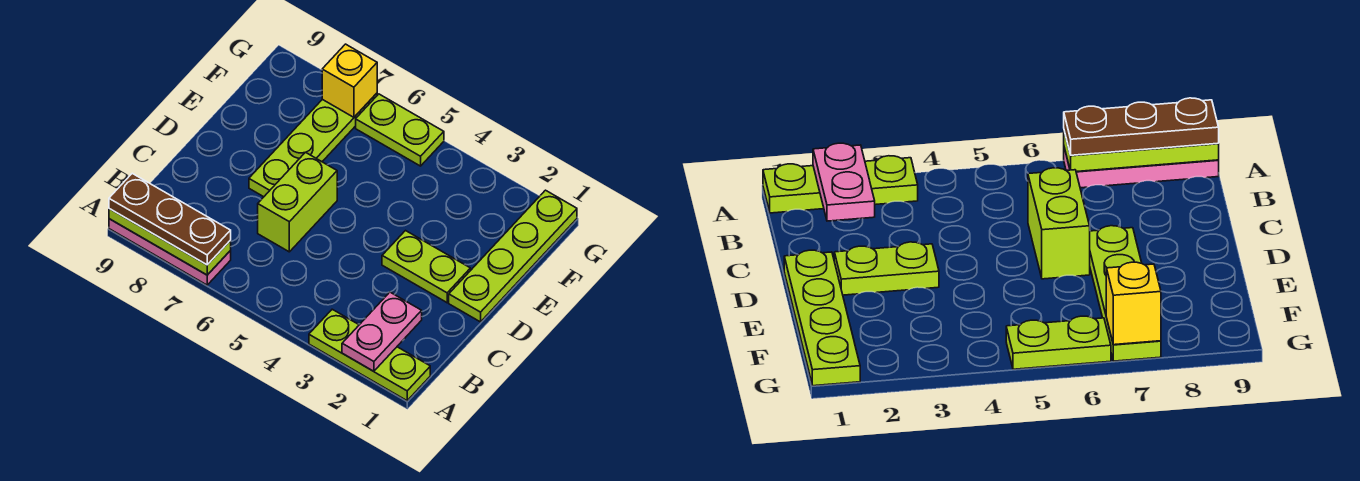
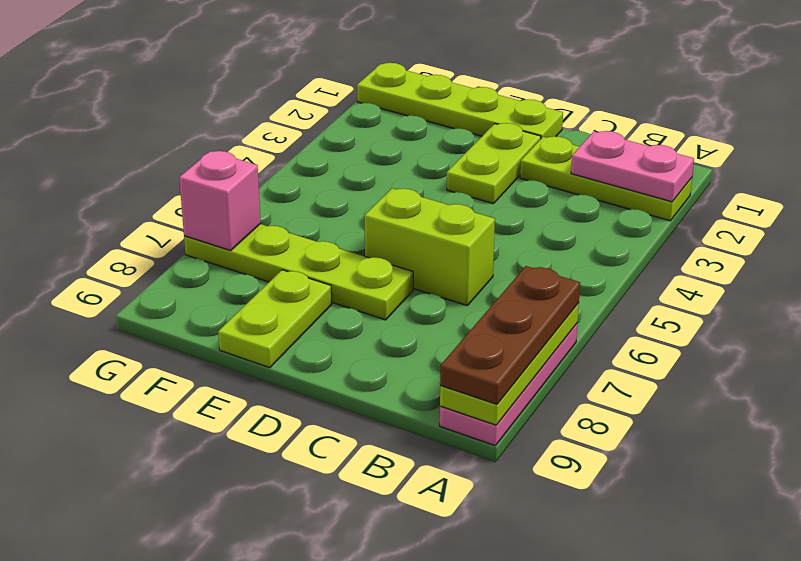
lime plate A1:A3 level 1 -> lime plate A2:C2 level 1
lime plate G5:G6 level 1 -> lime plate E8:E9 level 1
yellow brick G7 level 2 -> pink brick G7 level 2

